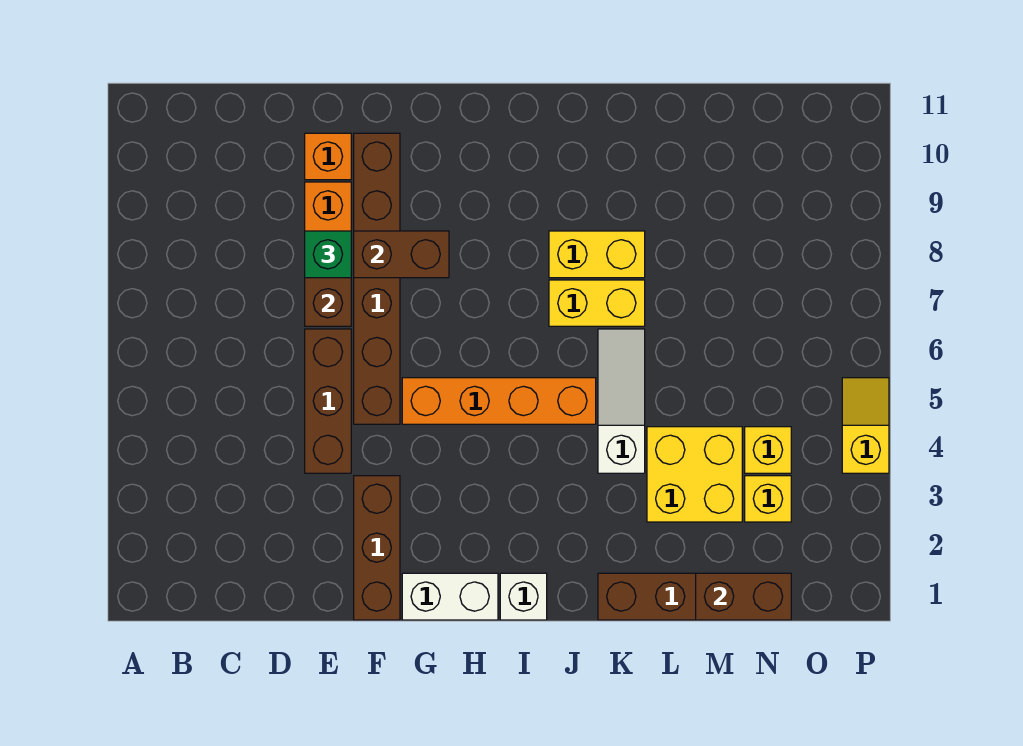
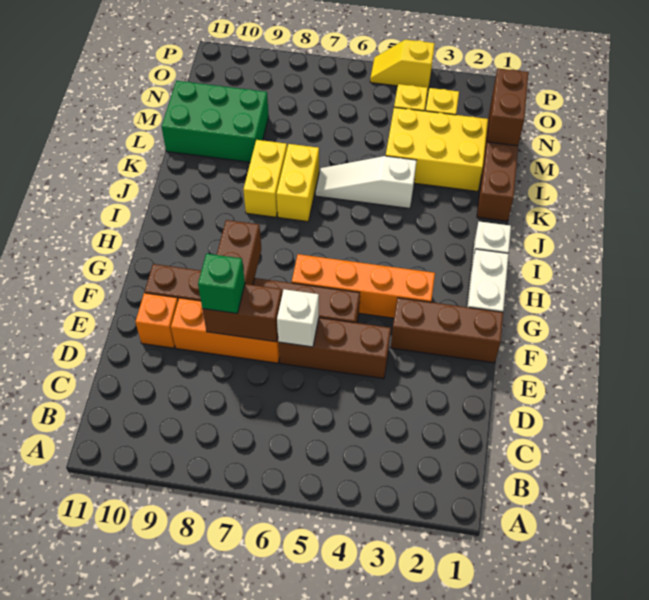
none -> white brick E6 level 2
orange brick G5:J5 level 1 -> orange brick G3:G6 level 1
yellow brick L3:M4 level 1 -> yellow brick L2:M4 level 1
none -> green brick L9:M11 level 1

